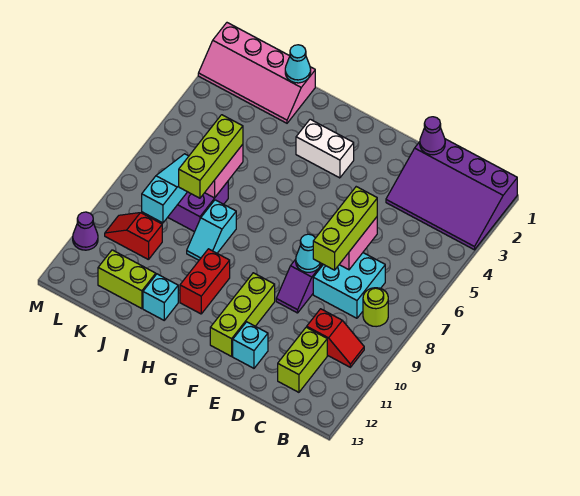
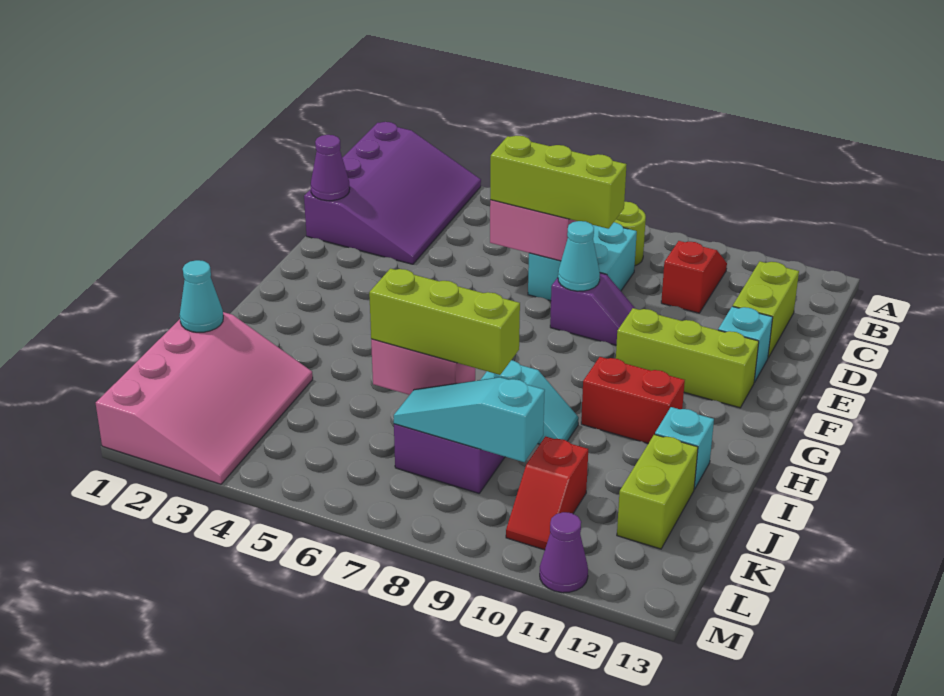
lime brick C11:C12 level 1 -> lime brick C12:D12 level 1
white brick G3:H3 level 1 -> none
pink slope J1:M2 level 1 top 1 -> pink slope J1:M3 level 1 top 1

